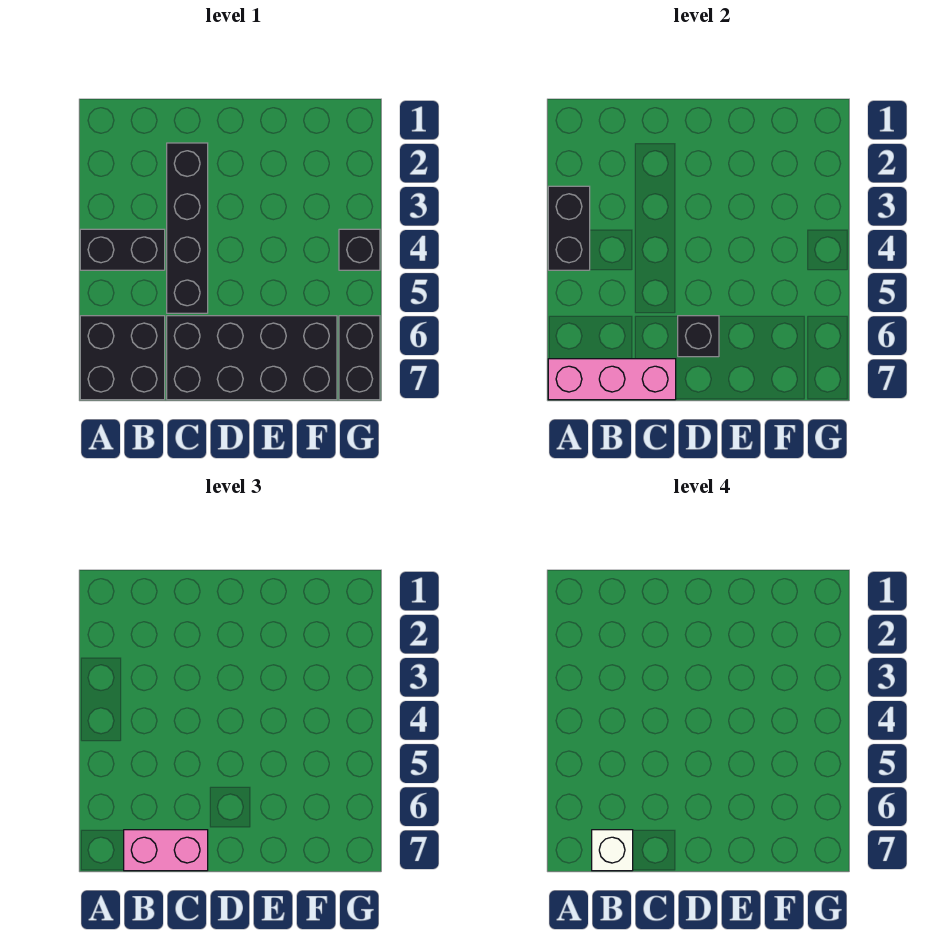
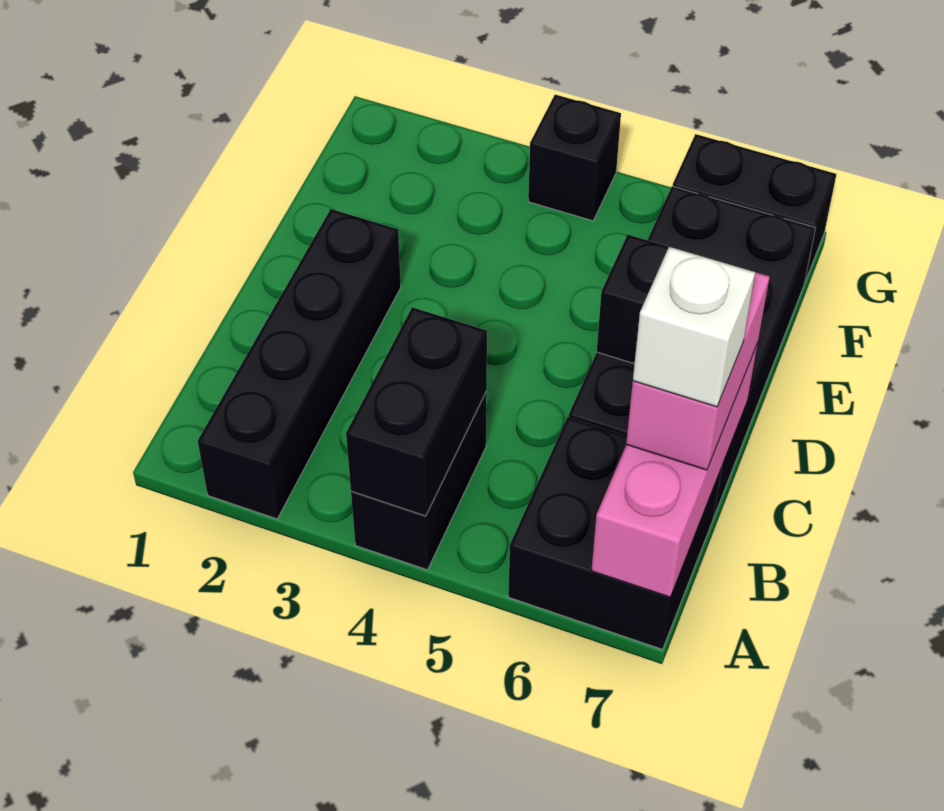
black brick A3:A4 level 2 -> black brick A4:B4 level 2
black brick C2:C5 level 1 -> black brick A2:D2 level 1

